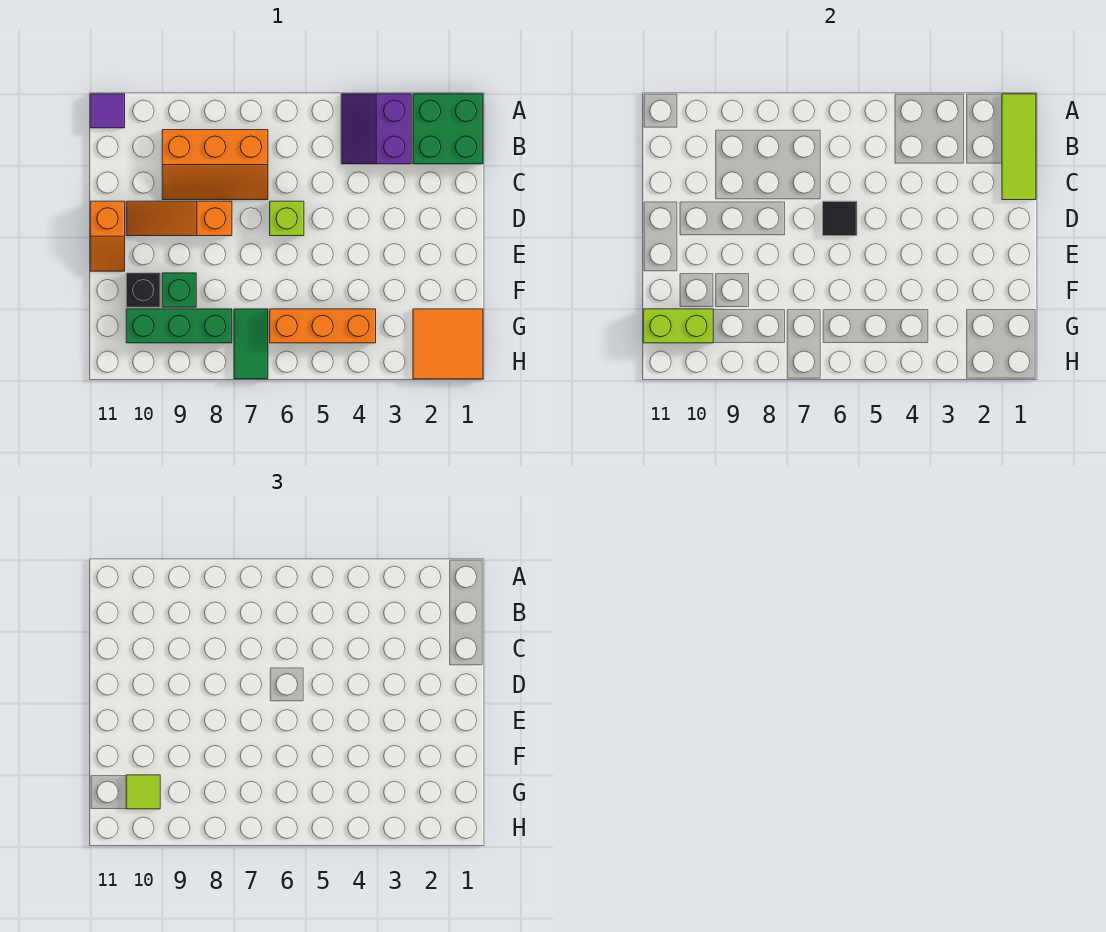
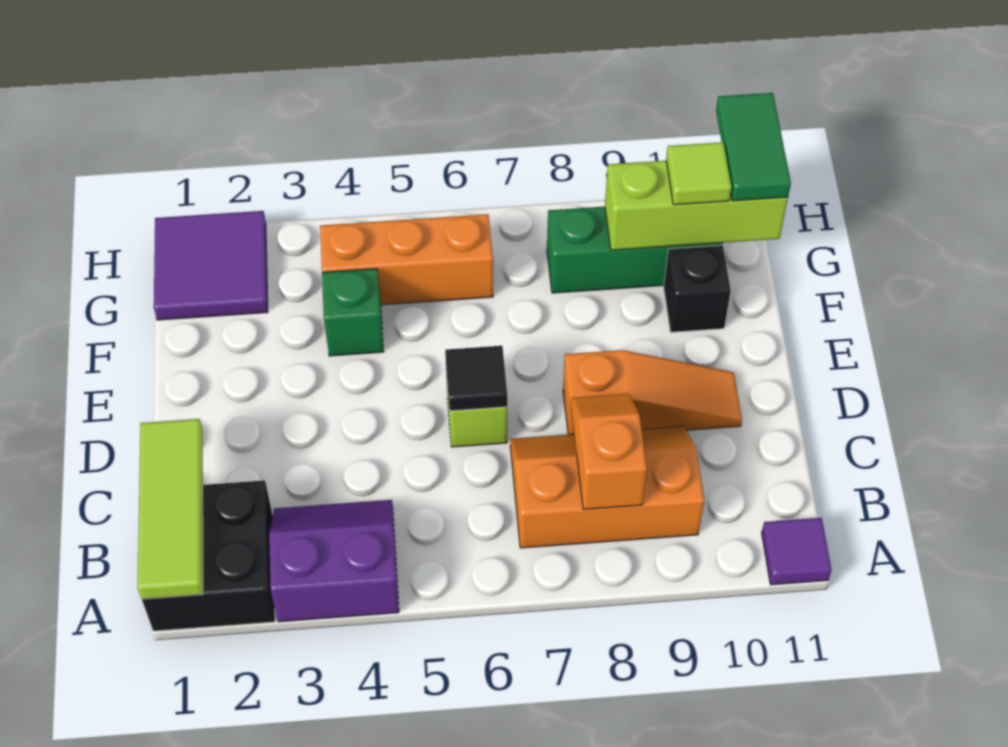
green brick A1:B2 level 1 -> black brick A1:B2 level 1
purple slope A3:B4 level 1 top 3 -> purple slope A3:B4 level 1 top A
orange slope D11:E11 level 1 top D -> orange slope B8:C8 level 2 top B
green brick F9 level 1 -> green brick F4 level 1
orange tile G1:H2 level 1 -> purple tile G1:H2 level 1
green tile G7:H7 level 1 -> green tile G11:H11 level 3
lime brick G10:G11 level 2 -> lime brick G9:G11 level 2

